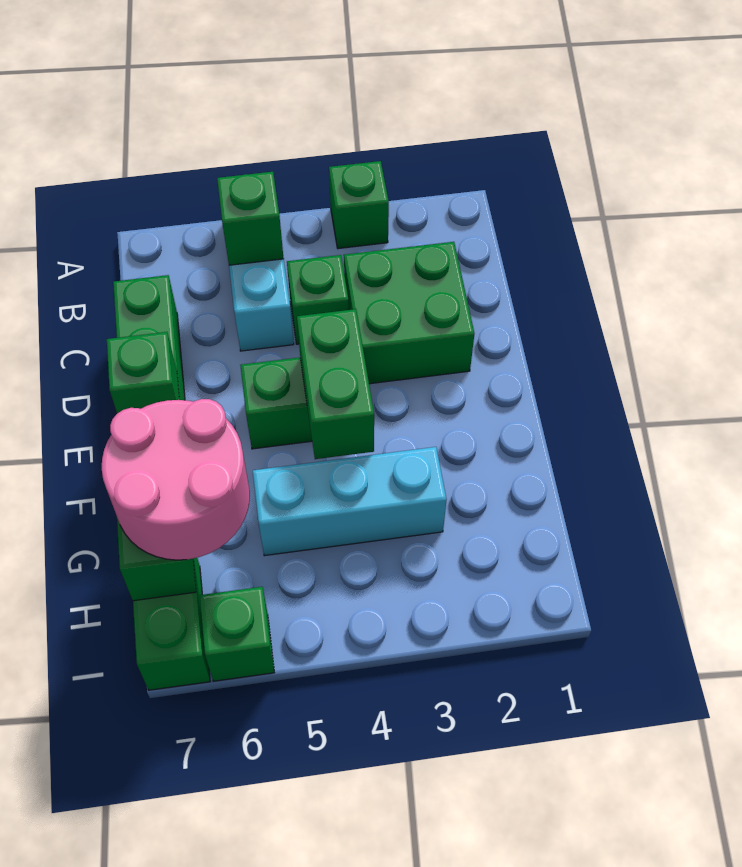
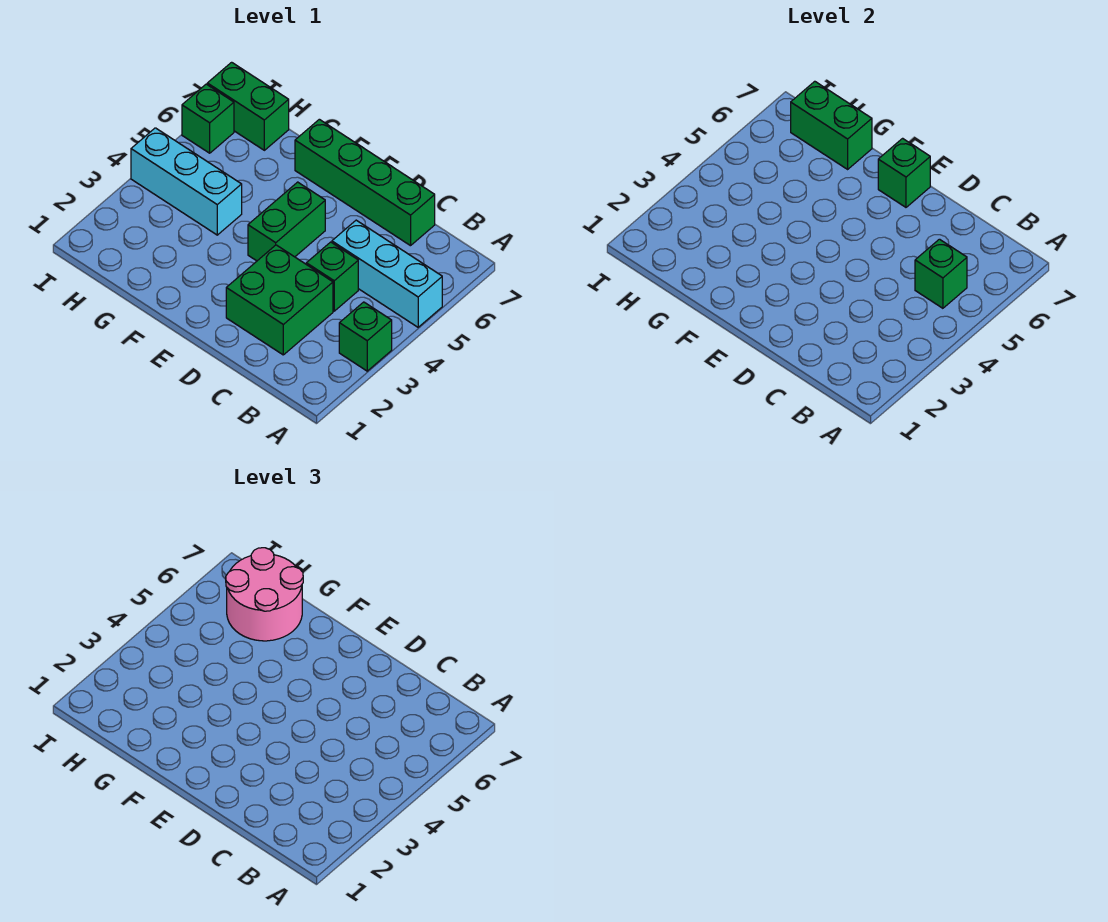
green brick E4:F4 level 2 -> none
cyan brick G3:G5 level 1 -> cyan brick G4:I4 level 1

